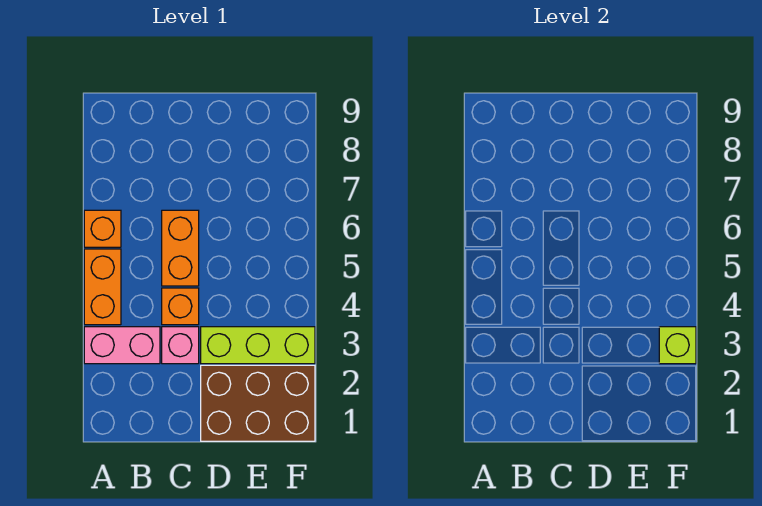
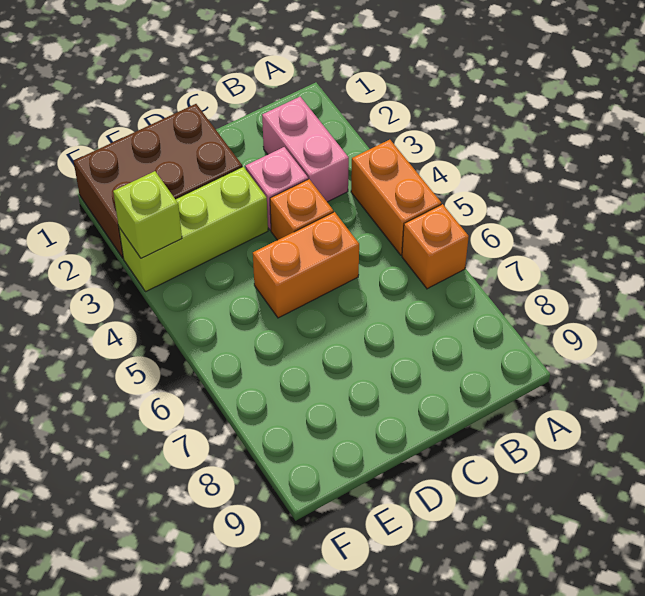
pink brick A3:B3 level 1 -> pink brick B2:B3 level 1
orange brick C5:C6 level 1 -> orange brick C5:D5 level 1

